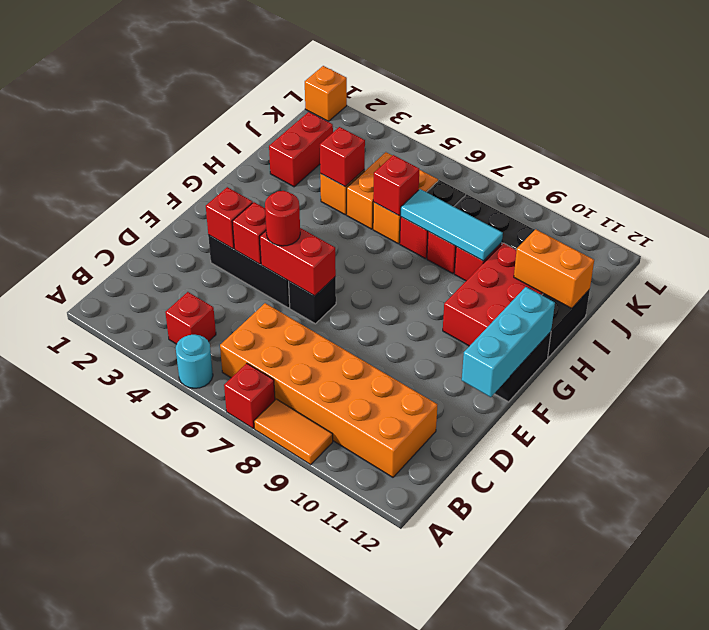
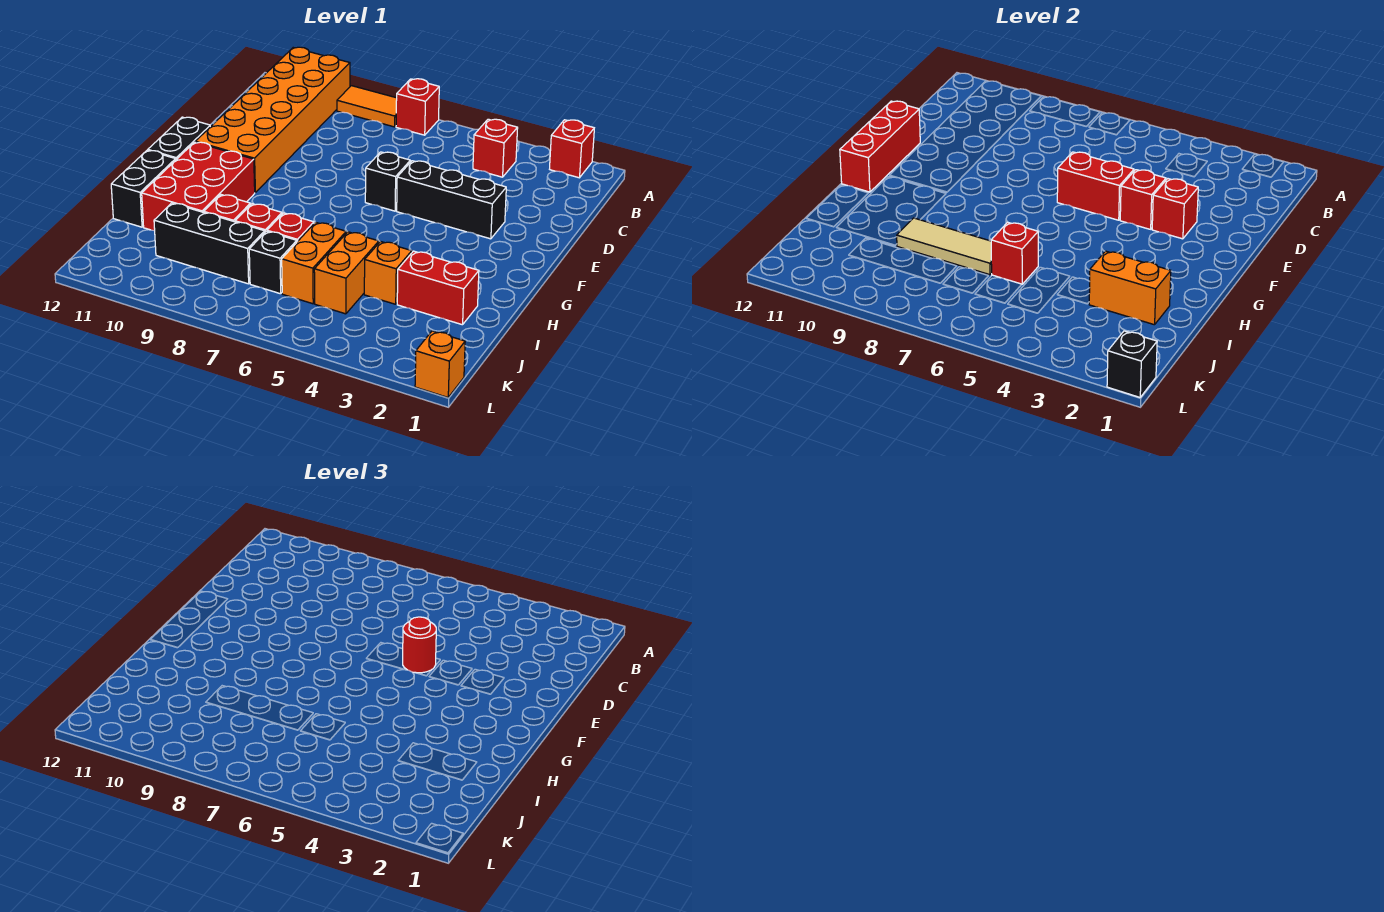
cyan round brick A5 level 1 -> none
orange brick B6:C11 level 1 -> orange brick A10:F11 level 1
cyan brick E12:G12 level 2 -> red brick E12:G12 level 2
red brick I2:J2 level 1 -> red brick I2:I3 level 1
red brick I4 level 2 -> red brick A2 level 1
cyan tile I7:I9 level 2 -> tan tile I7:I9 level 2
orange brick I11:I12 level 2 -> orange brick I2:I3 level 2
none -> black brick L1 level 2

